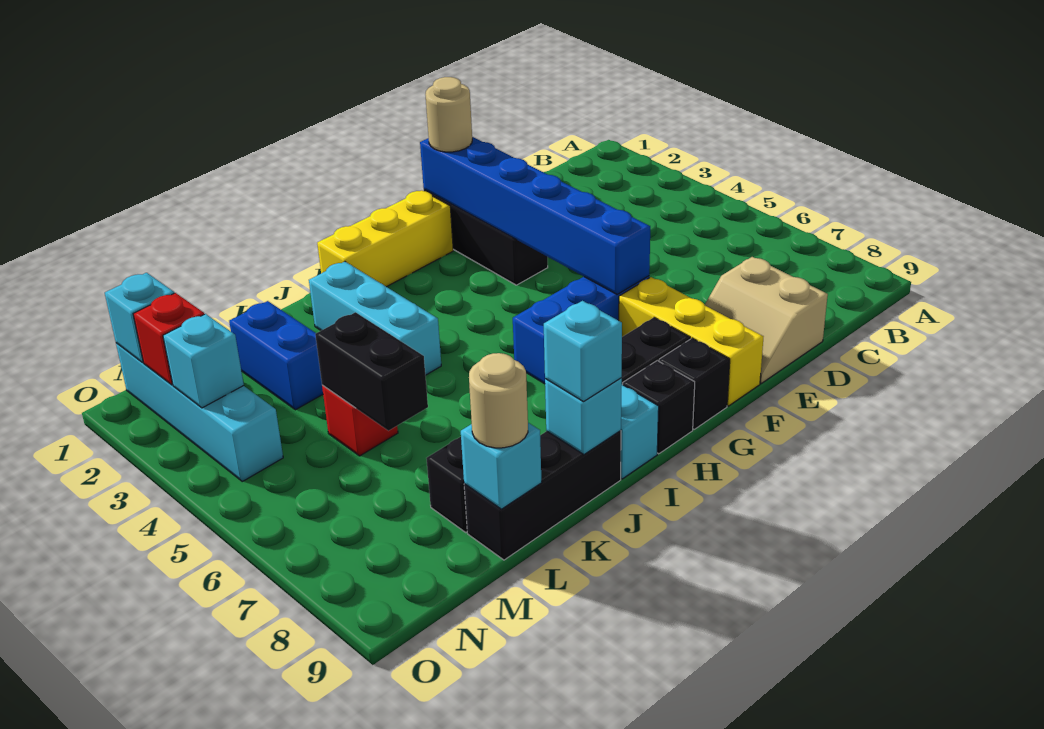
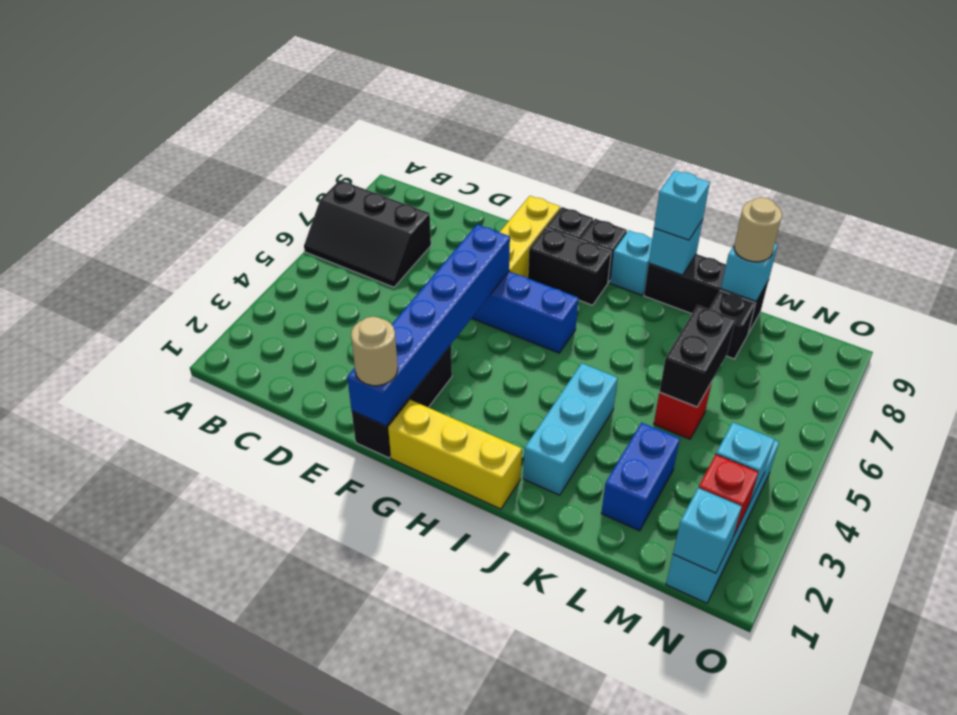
none -> black slope A6:C7 level 1 top 7
tan slope D8:E9 level 1 top D -> none

